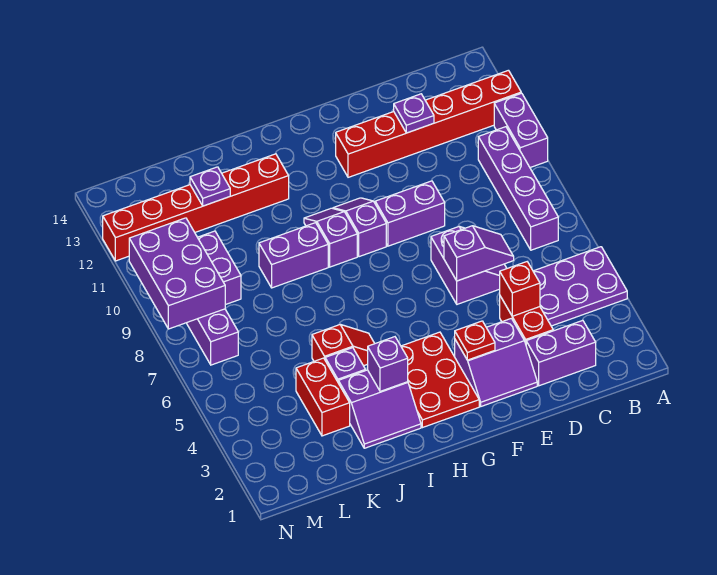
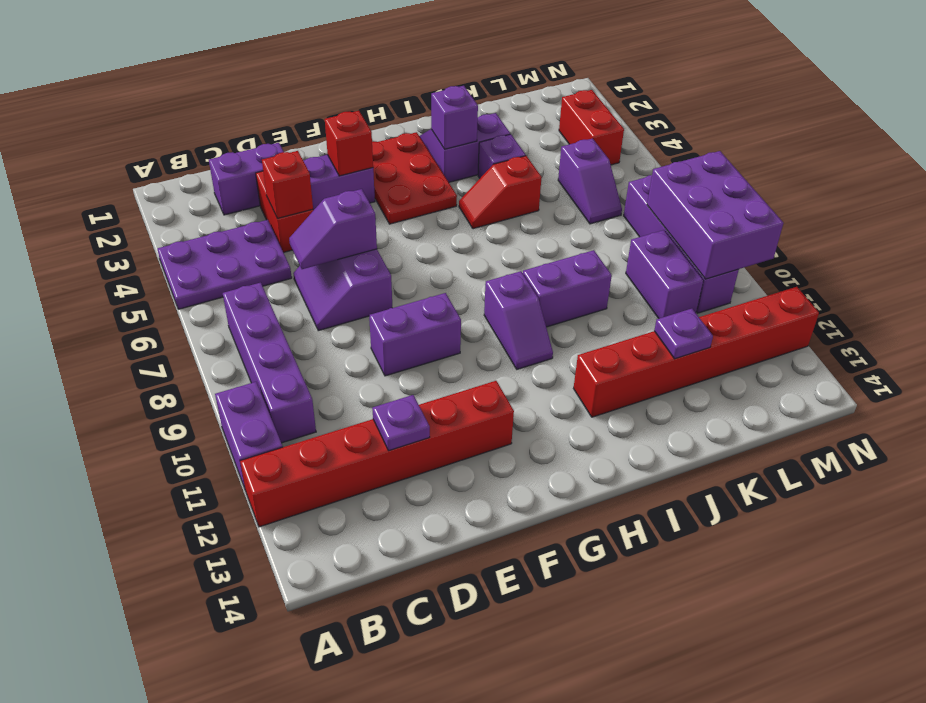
red plate F3 level 2 -> red brick F3 level 2
purple slope G9:G10 level 1 top 9 -> purple slope L5:L6 level 1 top 5
red brick K3:K4 level 1 -> red brick M3:M4 level 1

